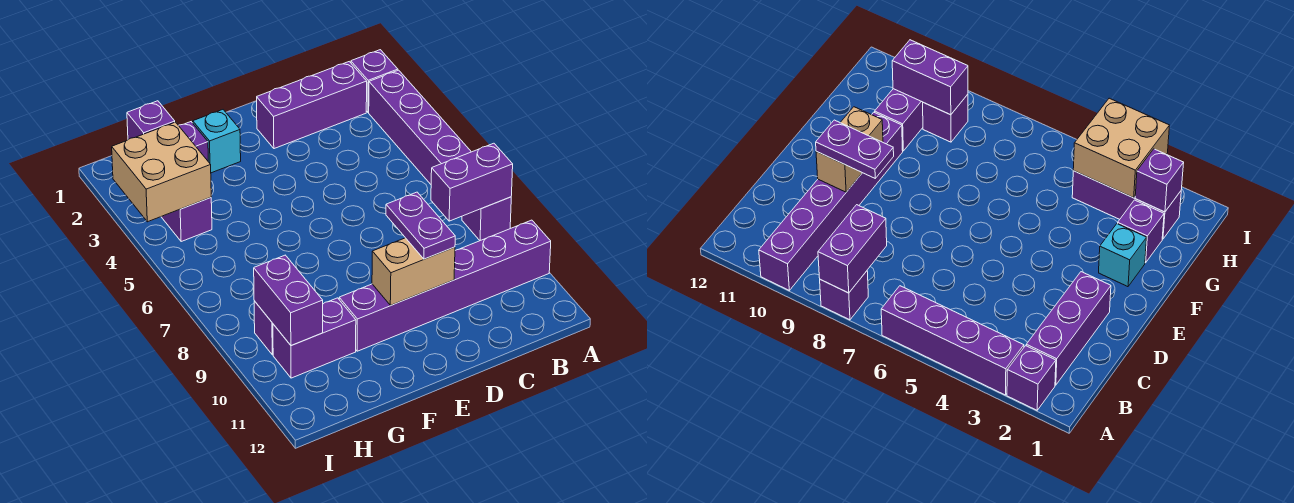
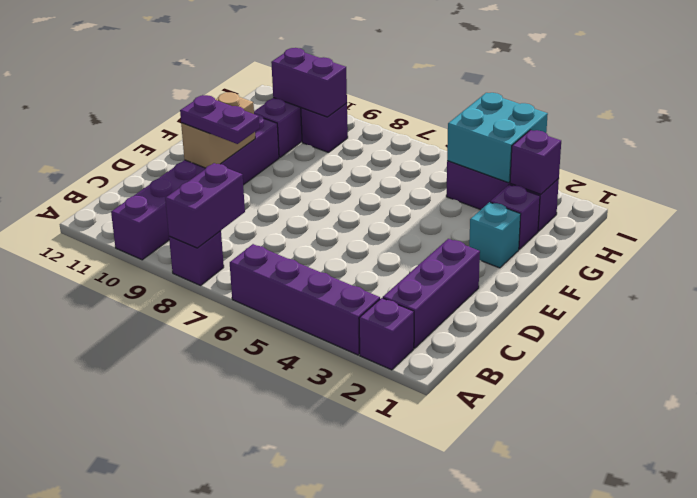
tan brick H3:I4 level 2 -> cyan brick H3:I4 level 2

